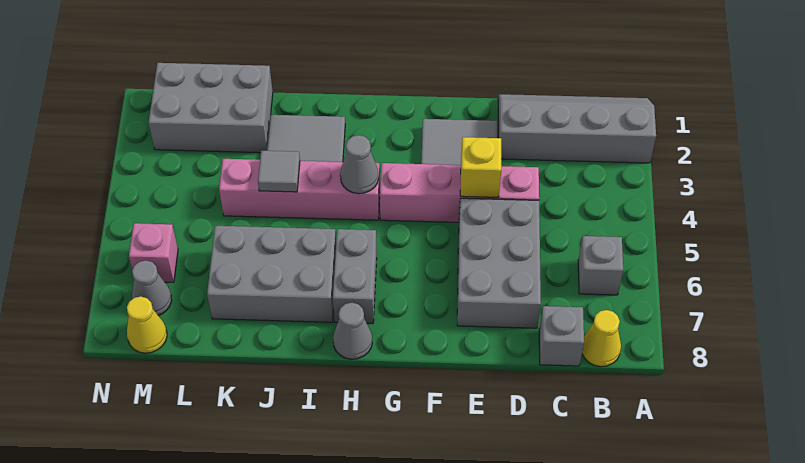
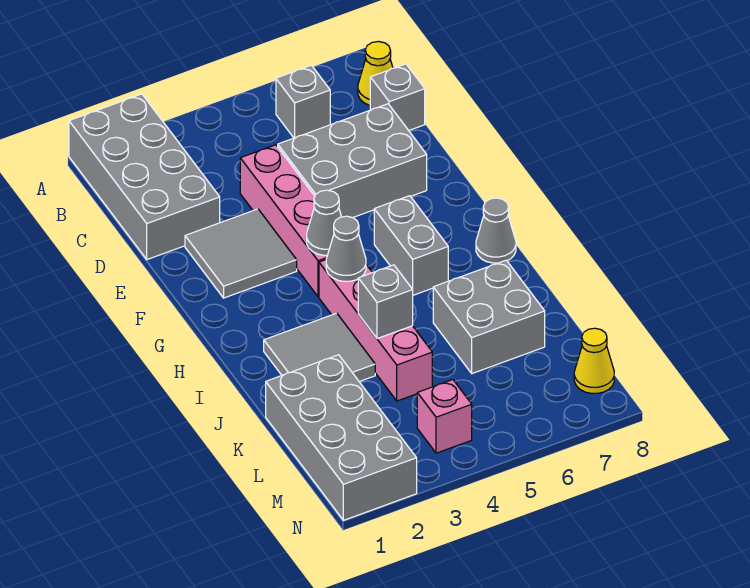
grey slope A1:D2 level 1 top 2 -> grey brick A1:D2 level 1
yellow brick E4 level 2 -> none
grey brick H6:H7 level 1 -> grey brick G6:H6 level 1
grey brick I6:K7 level 1 -> grey brick J6:K7 level 1
grey tile J4 level 2 -> grey brick J4 level 2
grey brick K1:M2 level 1 -> grey brick K1:N2 level 1
pink brick M6 level 1 -> pink brick M4 level 1
grey cone M7 level 1 -> grey cone G4 level 2

